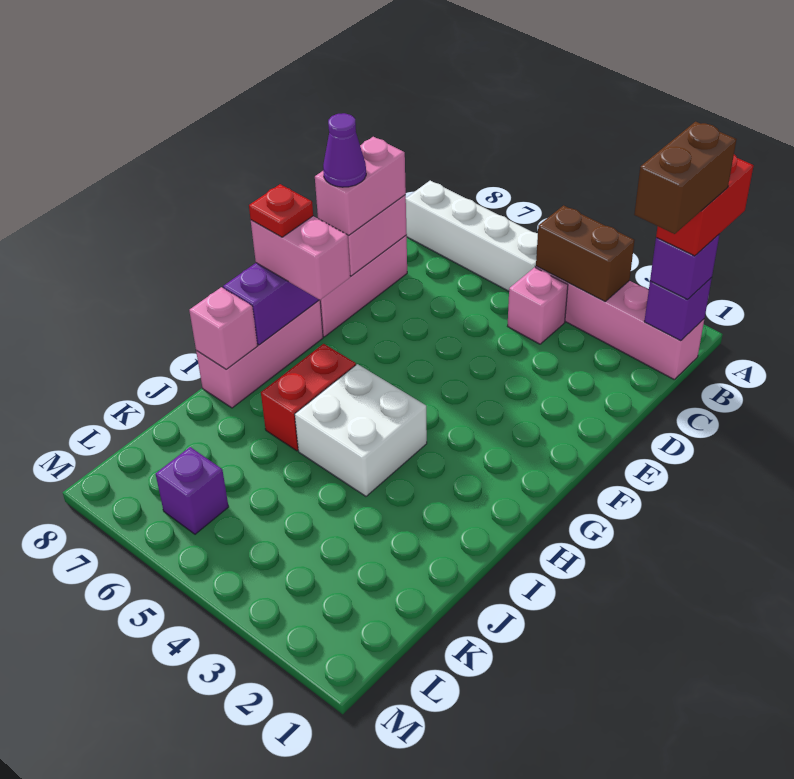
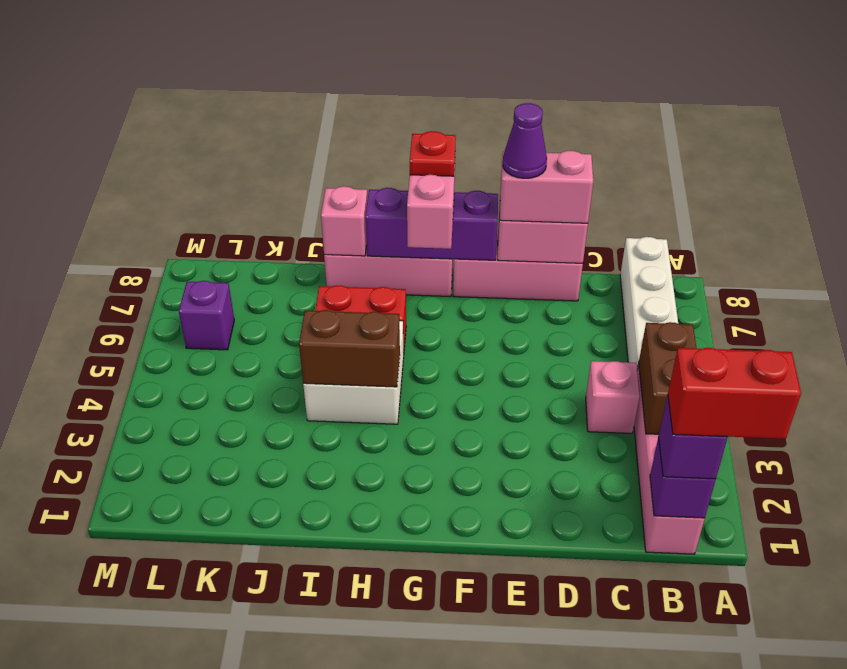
brown brick B1:C1 level 5 -> brown brick H4:I4 level 2

